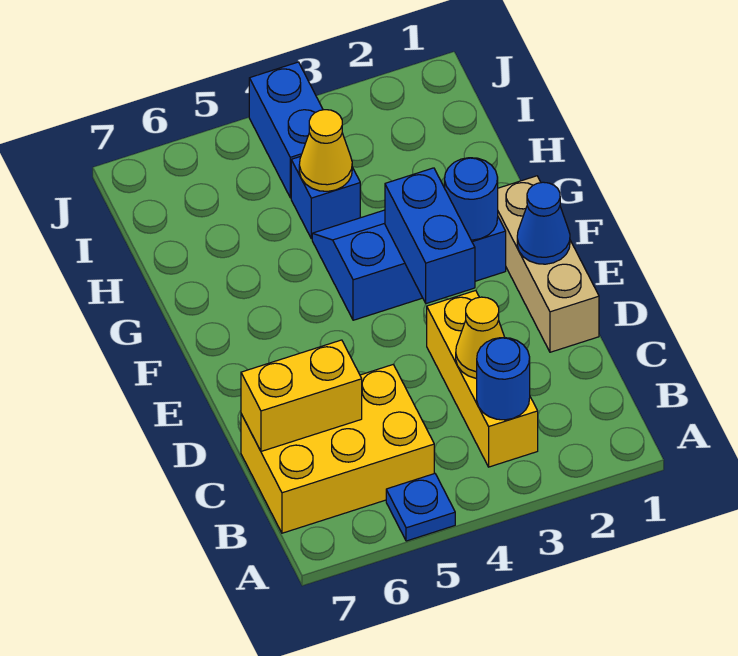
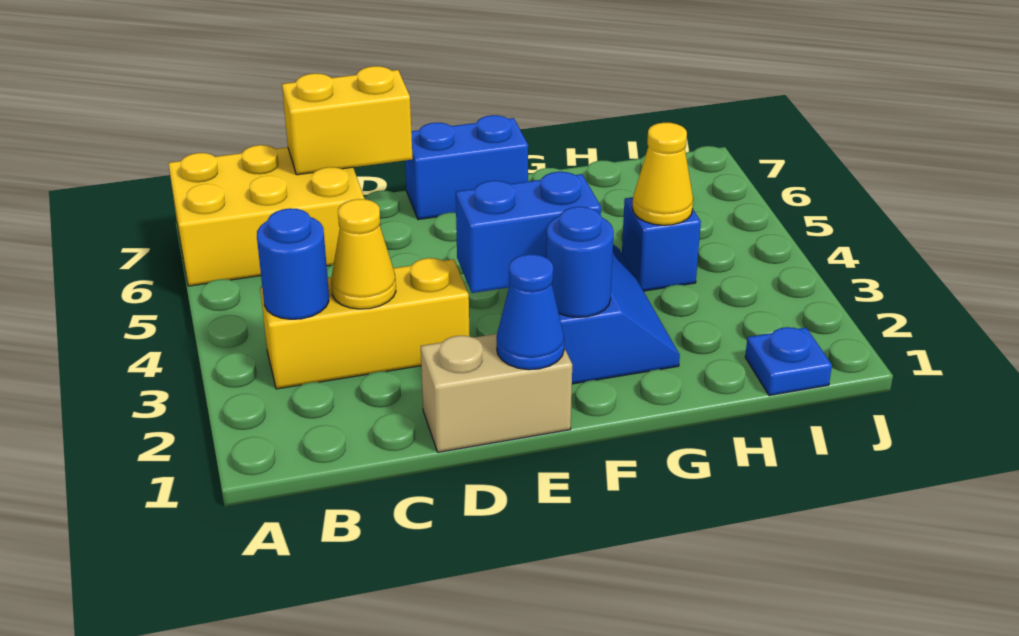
blue plate A5 level 1 -> blue plate I1 level 1
yellow brick B5:C7 level 1 -> yellow brick A6:C7 level 1
yellow brick C6:C7 level 2 -> yellow brick C7:D7 level 2
tan brick D1:F1 level 1 -> tan brick D1:E1 level 1
blue brick I4:J4 level 1 -> blue brick E7:F7 level 1

